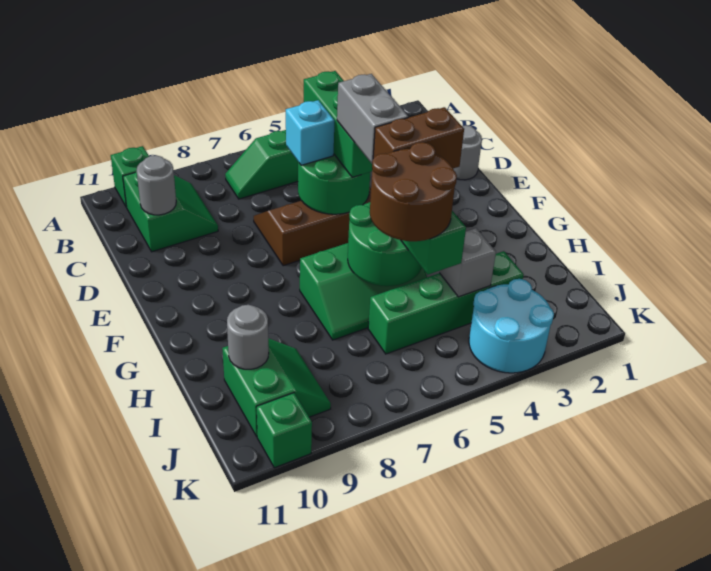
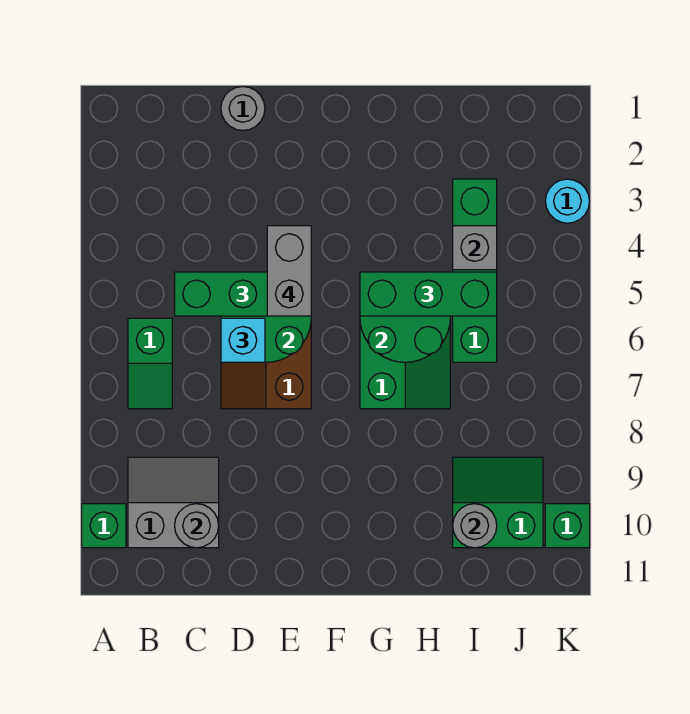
green slope B9:C10 level 1 top 10 -> grey slope B9:C10 level 1 top 10
grey brick E5:F5 level 4 -> grey brick E4:E5 level 4
brown brick G4:G5 level 4 -> none
brown round brick H5:I6 level 4 -> none
cyan round brick J3:K4 level 1 -> cyan round brick K3 level 1

